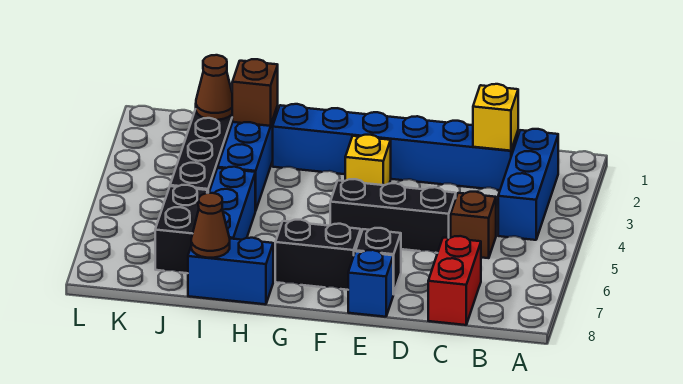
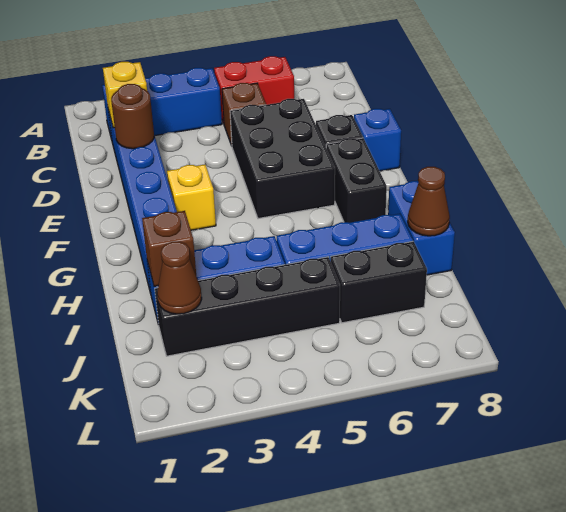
red brick C7:C8 level 1 -> red brick B5:B6 level 1
none -> brown round brick D2 level 2
black brick D5:F5 level 1 -> black brick D5:F6 level 1

